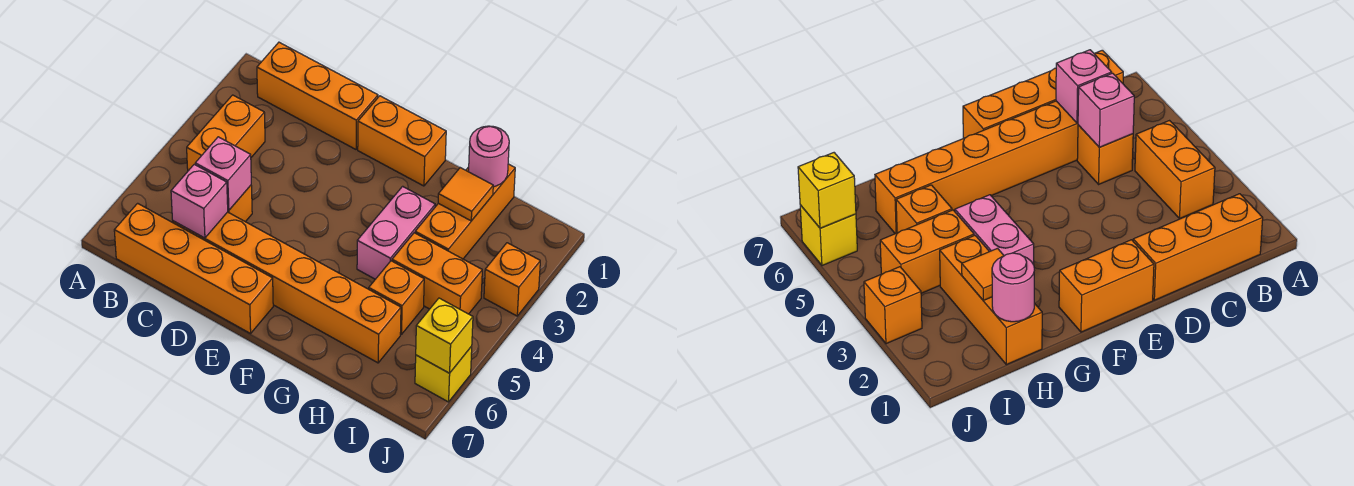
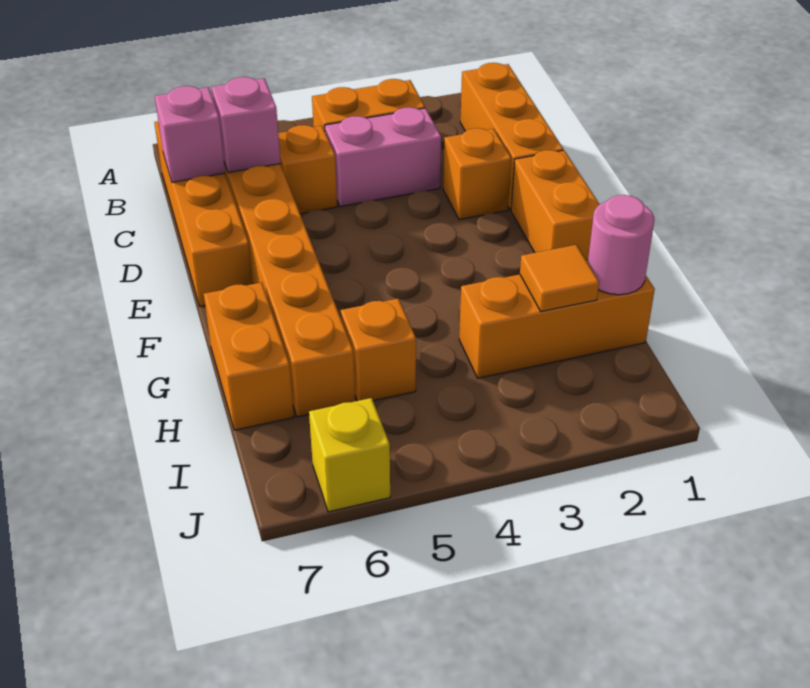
pink brick C5 level 2 -> pink brick C7 level 2
pink brick G3:G4 level 1 -> pink brick C3:C4 level 1
orange brick H4:I4 level 1 -> orange brick G7:H7 level 1
orange brick J3 level 1 -> orange brick D2 level 1
yellow brick J6 level 2 -> none

